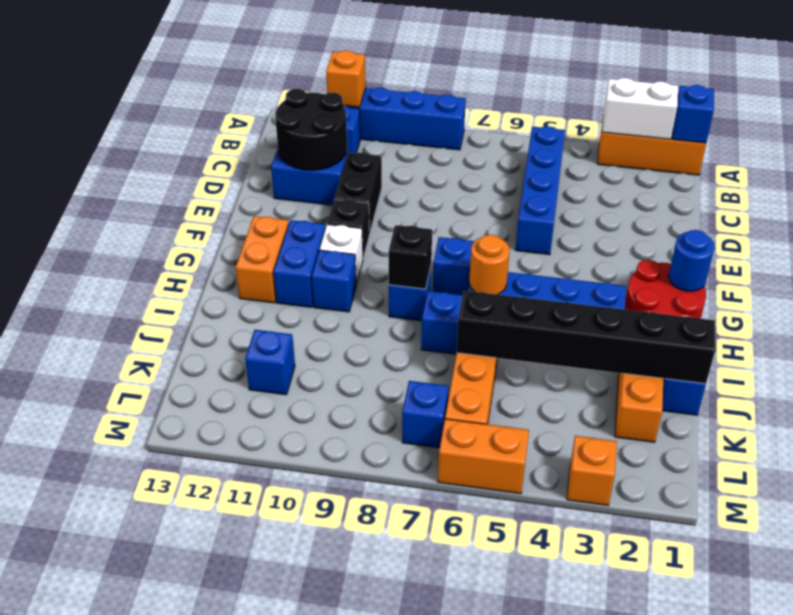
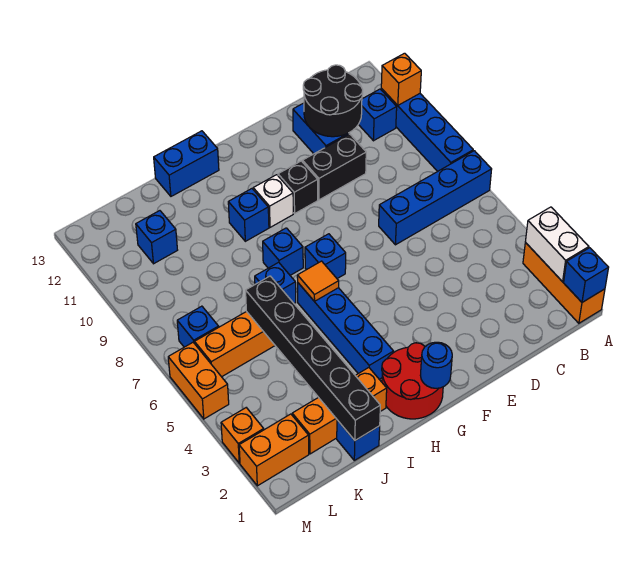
blue brick B5:E5 level 1 -> blue brick A7:D7 level 1
blue brick G11:H11 level 1 -> blue brick H13:I13 level 1
orange brick G12:H12 level 1 -> orange brick L2:M2 level 1
orange round brick H6 level 2 -> orange tile H6 level 2
black brick H8 level 2 -> none

